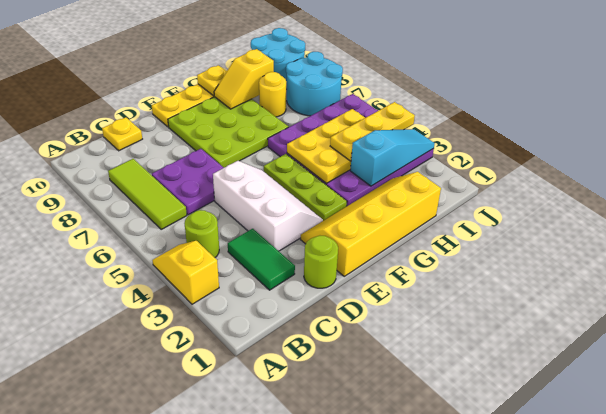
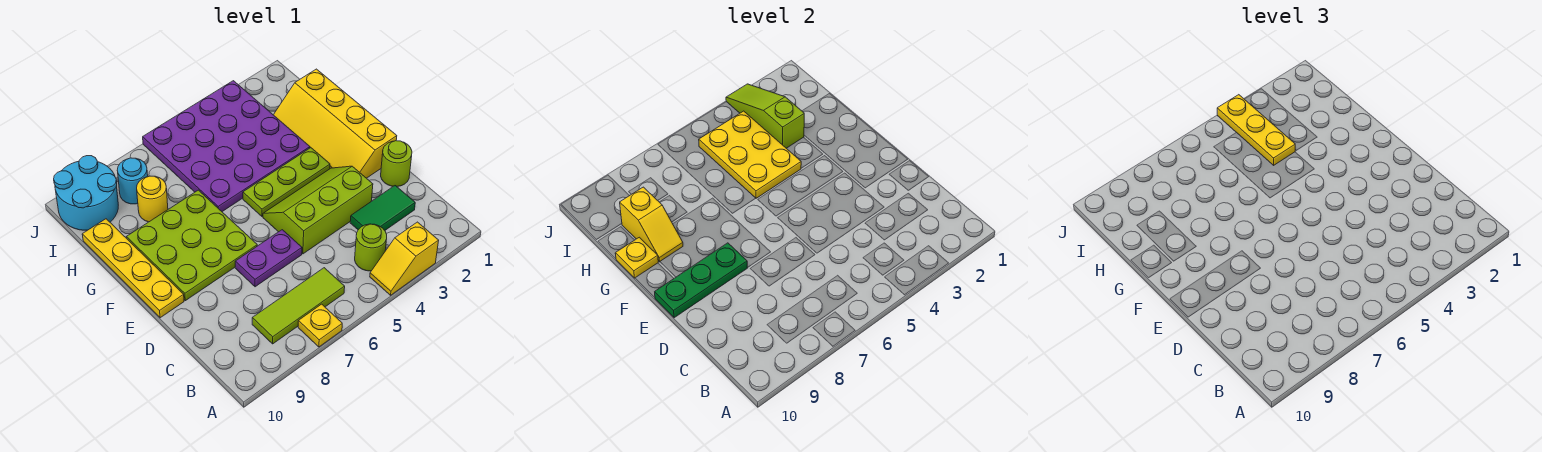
purple plate C6:D7 level 1 -> purple plate D6:D7 level 1
yellow plate C10 level 1 -> yellow plate A7 level 1
white slope D3:E5 level 1 top D -> lime slope D3:E5 level 1 top D
none -> green plate E8:E10 level 2
cyan slope H3:J3 level 2 top H -> lime slope H3:J3 level 2 top H
cyan round brick I7:J8 level 1 -> cyan round brick I8 level 1

